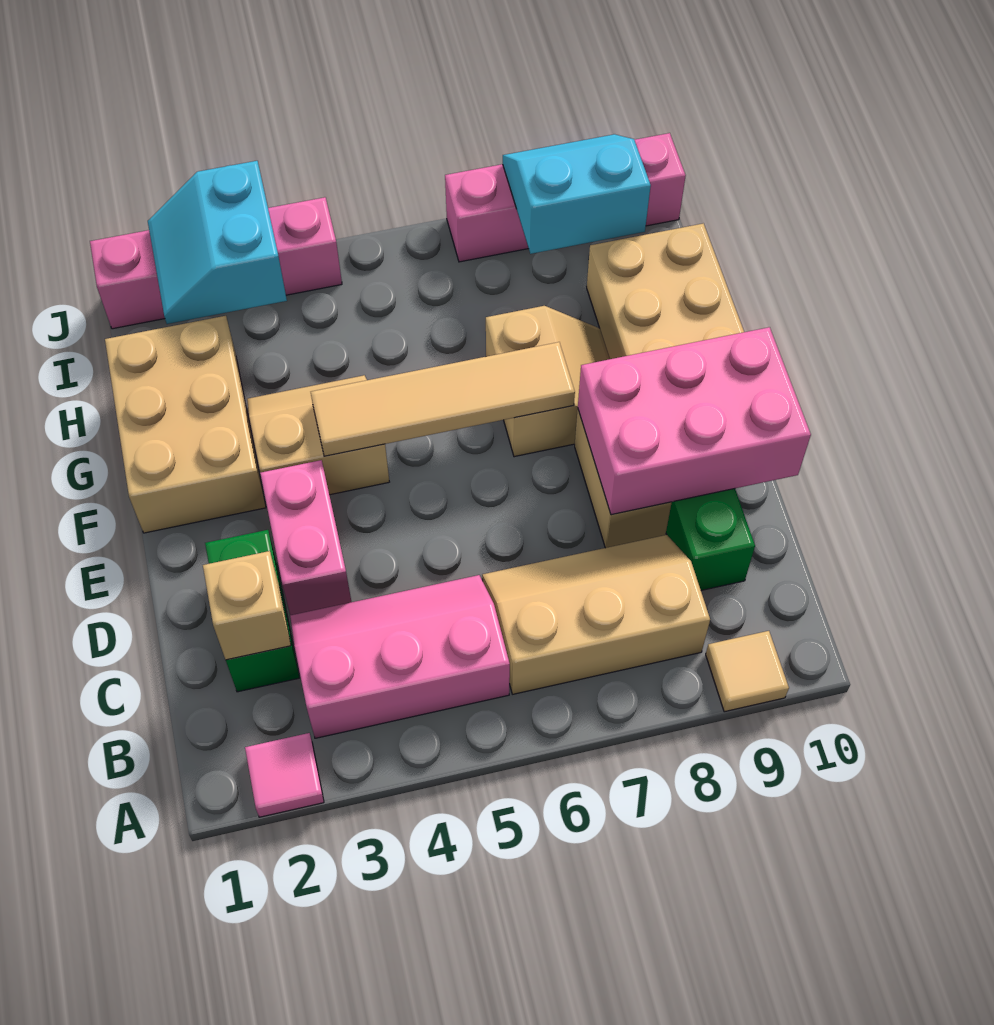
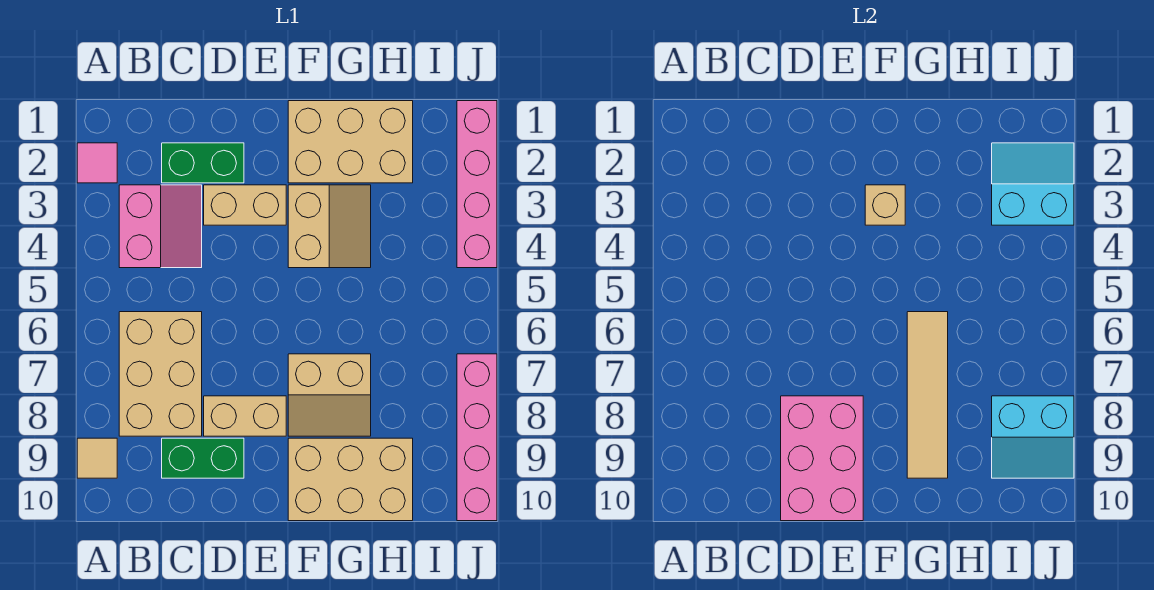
pink slope B3:C5 level 1 top B -> pink slope B3:C4 level 1 top B
tan slope B6:C8 level 1 top B -> tan brick B6:C8 level 1
tan brick C2 level 2 -> tan brick F3 level 2
pink brick D3:E3 level 1 -> tan brick D3:E3 level 1
tan tile F4:F7 level 2 -> tan tile G6:G9 level 2
cyan slope I8:J9 level 2 top I -> cyan slope I8:J9 level 2 top 8

